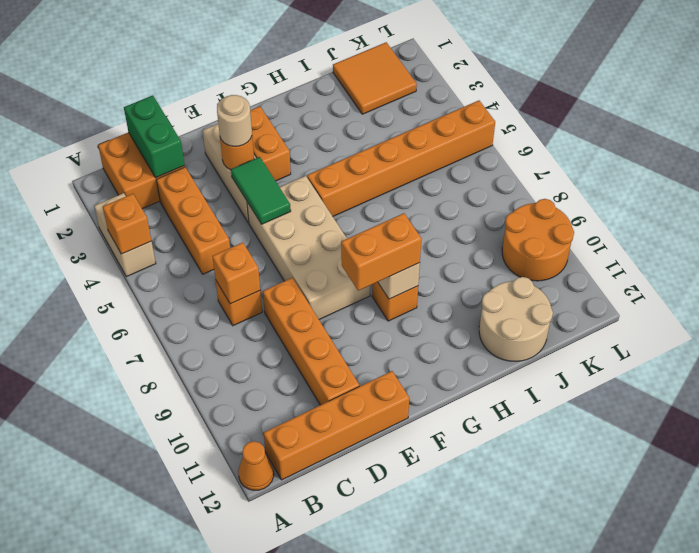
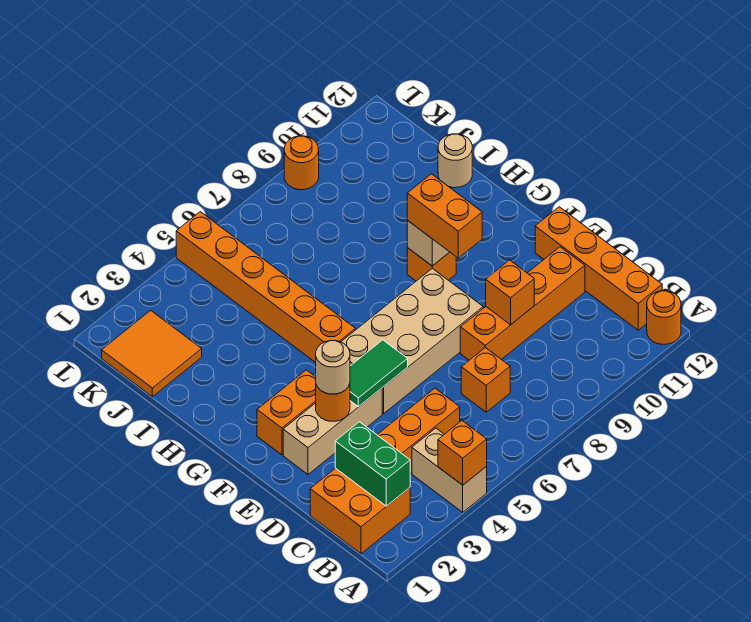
tan brick A3:A4 level 1 -> tan brick A4:B4 level 1
orange cone A12 level 1 -> orange round brick A12 level 1
green brick C1:C2 level 2 -> green brick B2:C2 level 2
orange brick C7 level 2 -> orange brick D9 level 2
tan round brick I11:J12 level 1 -> tan round brick I12 level 1
orange round brick K9:L10 level 1 -> orange round brick L9 level 1

